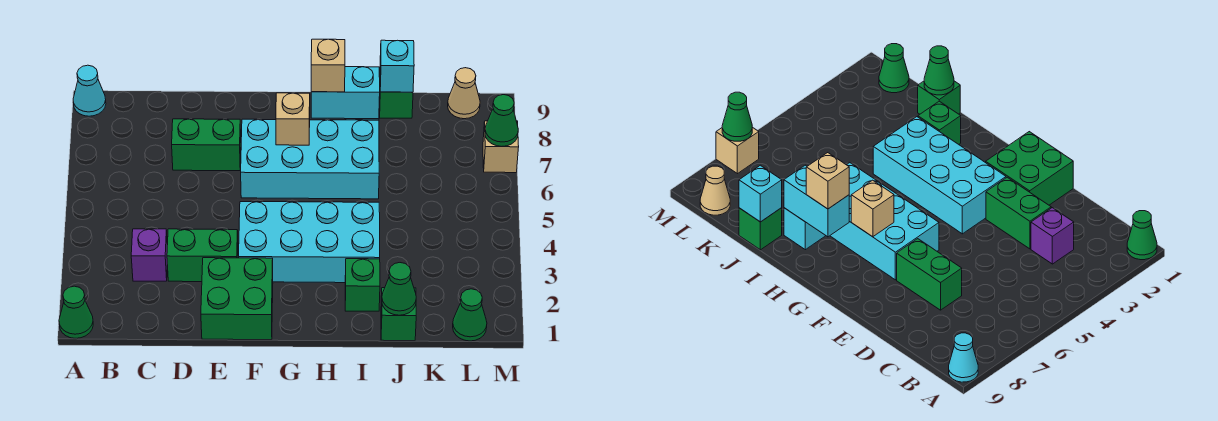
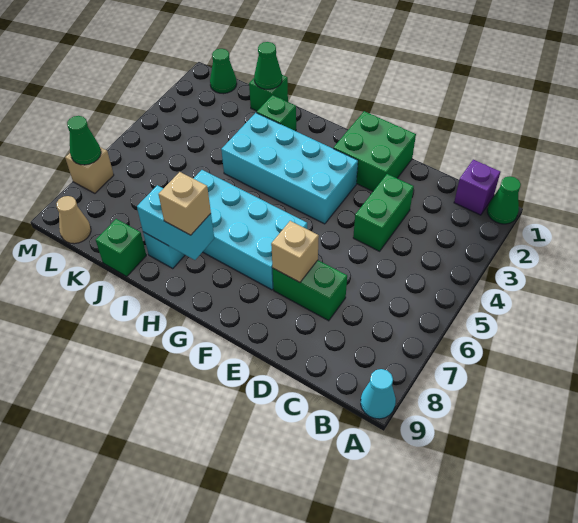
purple brick C3 level 1 -> purple brick B1 level 1
green brick D3:E3 level 1 -> green brick D3:D4 level 1
tan brick G7 level 2 -> tan brick E7 level 2
cyan brick J9 level 2 -> none

